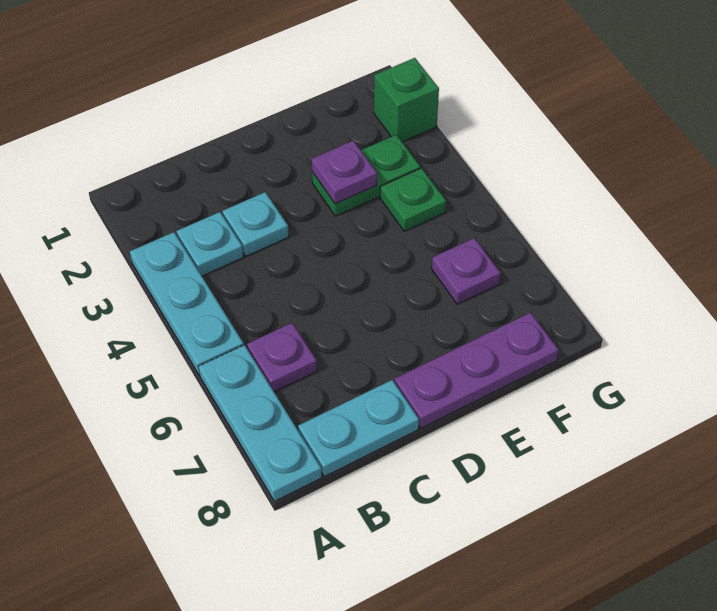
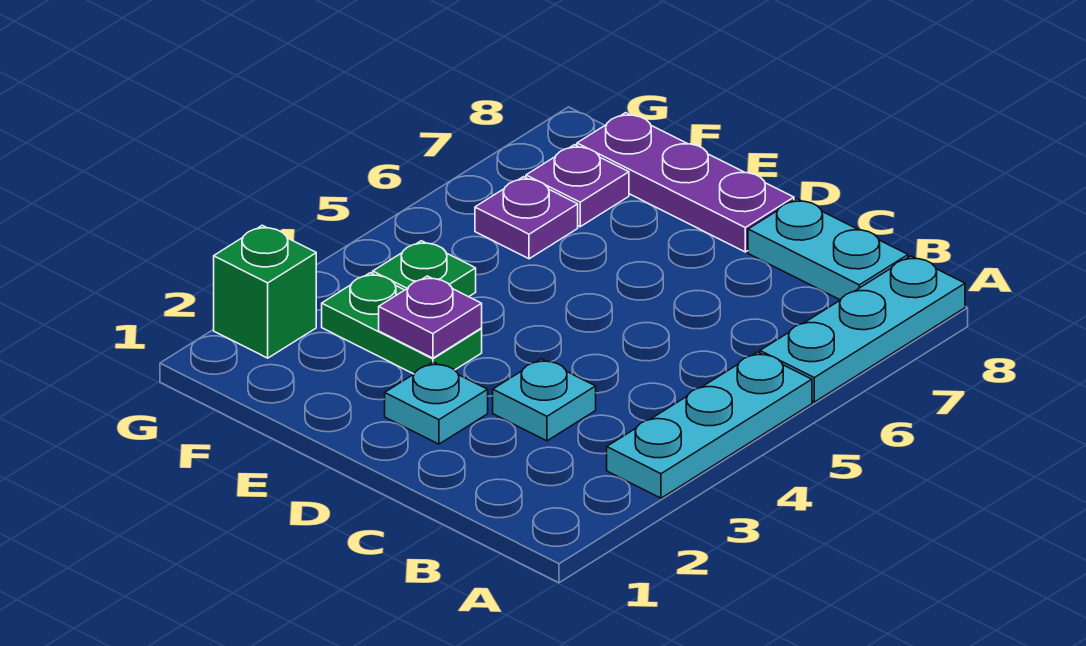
cyan plate B3 level 1 -> cyan plate D2 level 1
purple plate B6 level 1 -> purple plate F7 level 1

